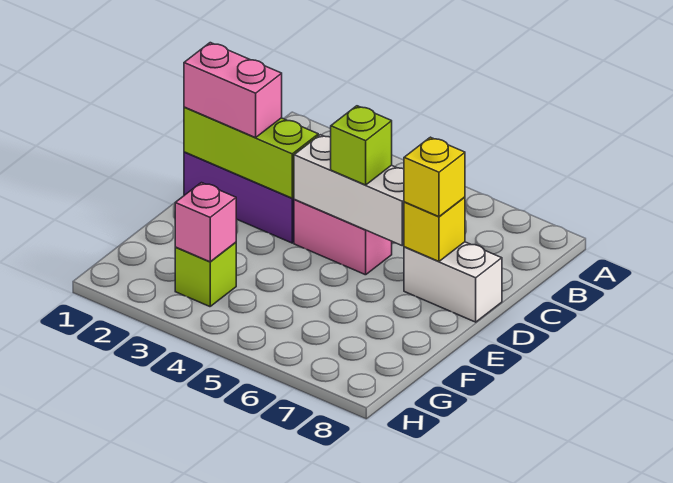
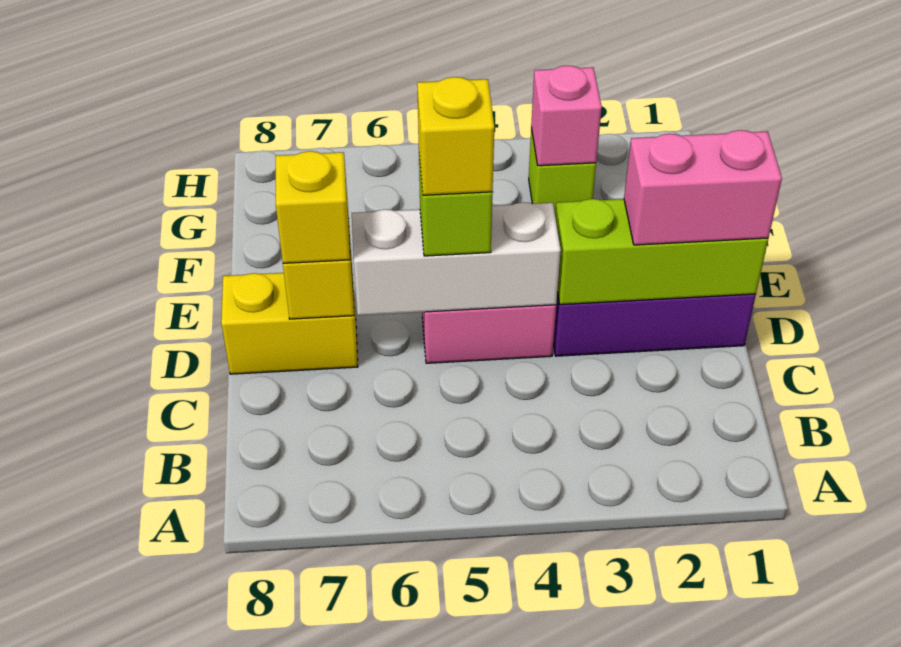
none -> yellow brick D5 level 4
white brick D7:D8 level 1 -> yellow brick D7:D8 level 1

